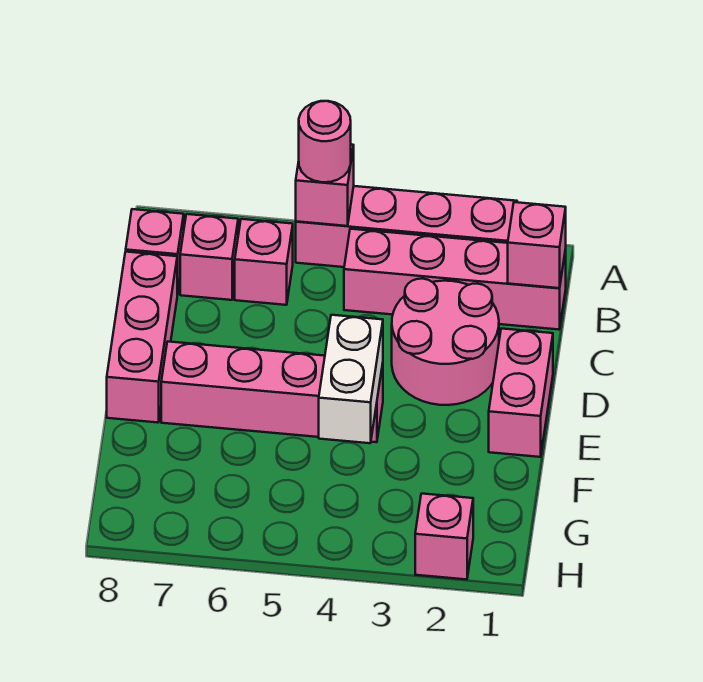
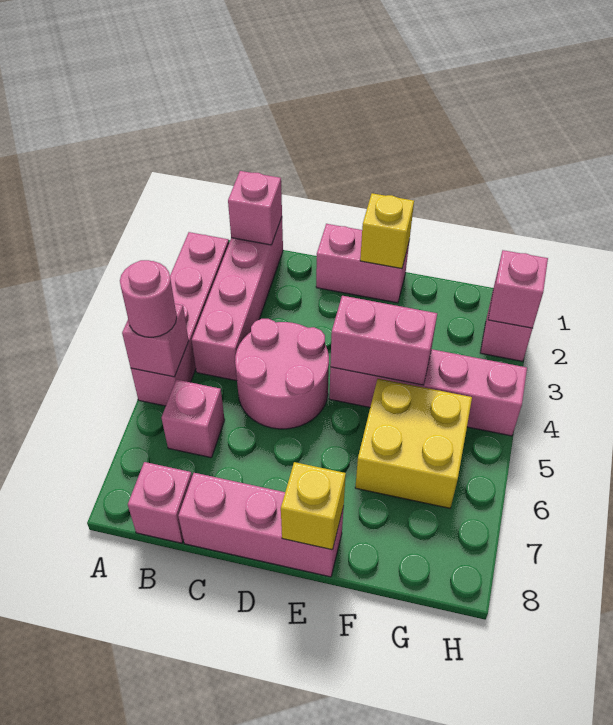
pink brick B7 level 1 -> pink brick H2 level 2
pink round brick C2:D3 level 1 -> pink round brick C4:D5 level 1
none -> yellow brick E1 level 2
pink brick E4:E7 level 1 -> pink brick E4:H4 level 1
white brick E4:F4 level 2 -> pink brick E4:F4 level 2
none -> yellow brick E8 level 2
none -> yellow brick F5:G6 level 1

